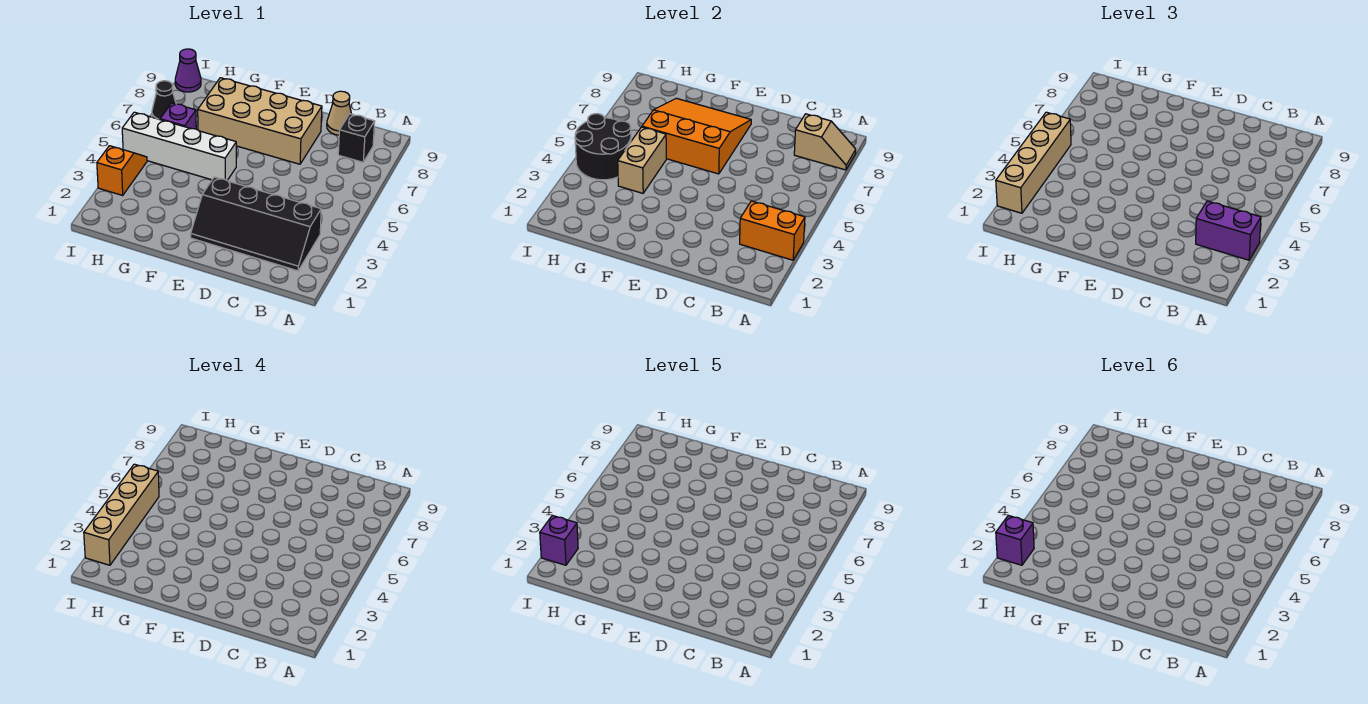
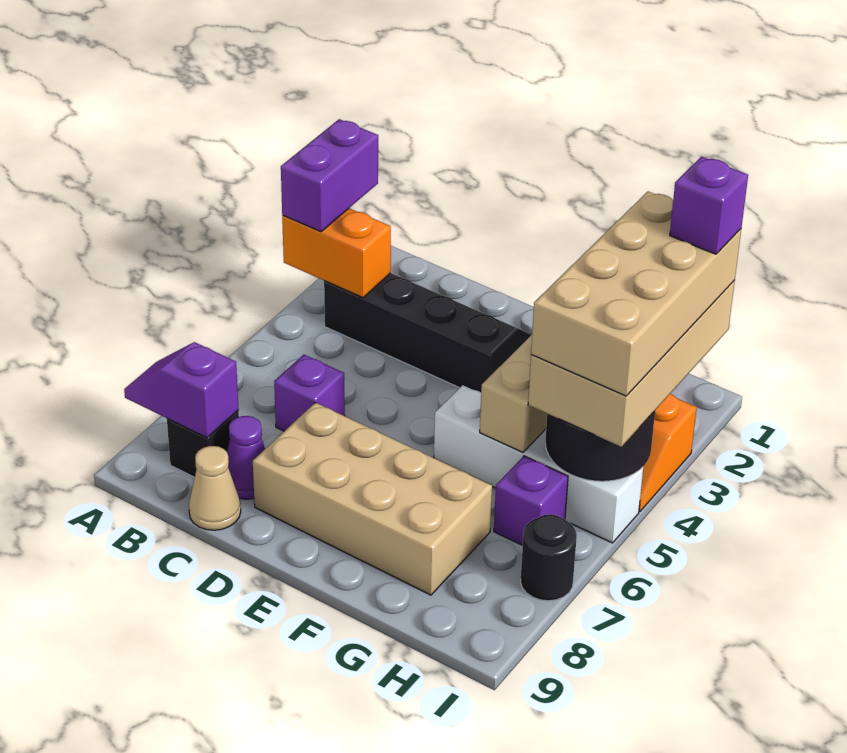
purple brick A3:B3 level 3 -> purple brick A2:A3 level 3
tan slope A8:B8 level 2 top B -> purple slope A8:B8 level 2 top B
orange slope E6:G8 level 2 top 6 -> none
tan brick I2:I5 level 3 -> tan brick H2:I5 level 3
tan brick I2:I5 level 4 -> tan brick H2:I5 level 4
purple brick I2 level 6 -> purple brick C6 level 1
black cone I7 level 1 -> black round brick I7 level 1
purple cone I9 level 1 -> purple cone C8 level 1

